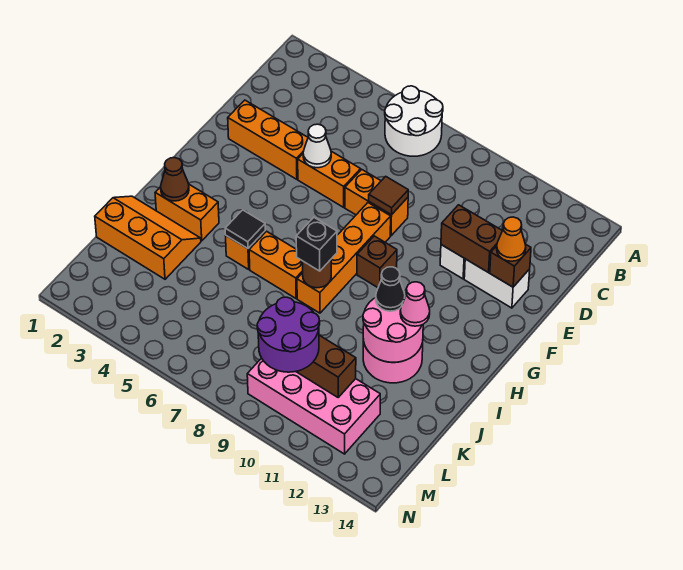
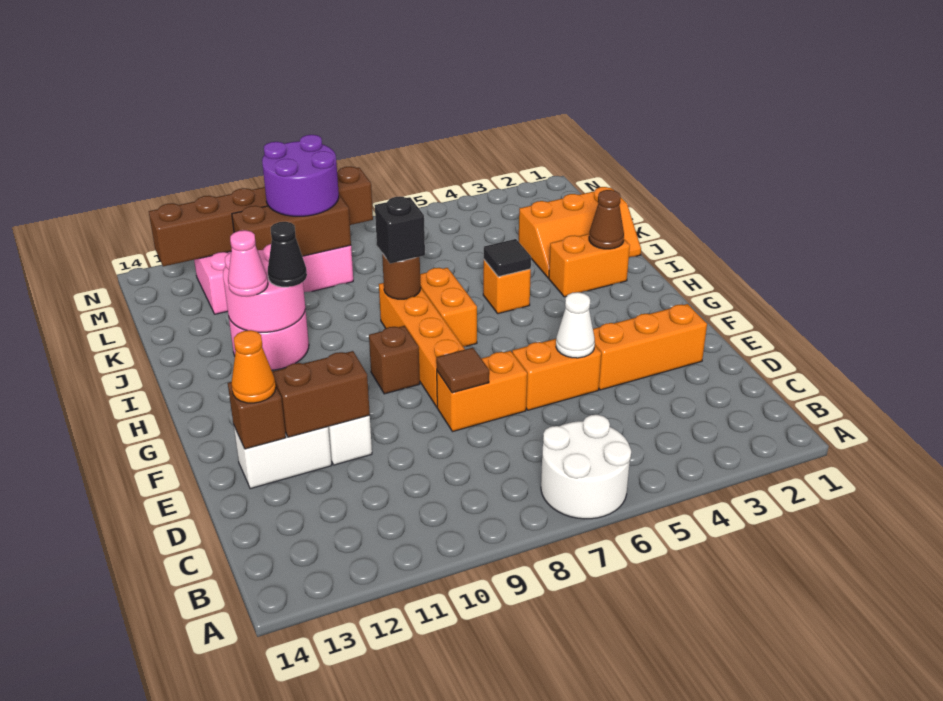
orange brick I6:I7 level 1 -> orange brick H7:I7 level 1
none -> brown brick M8:M13 level 2

